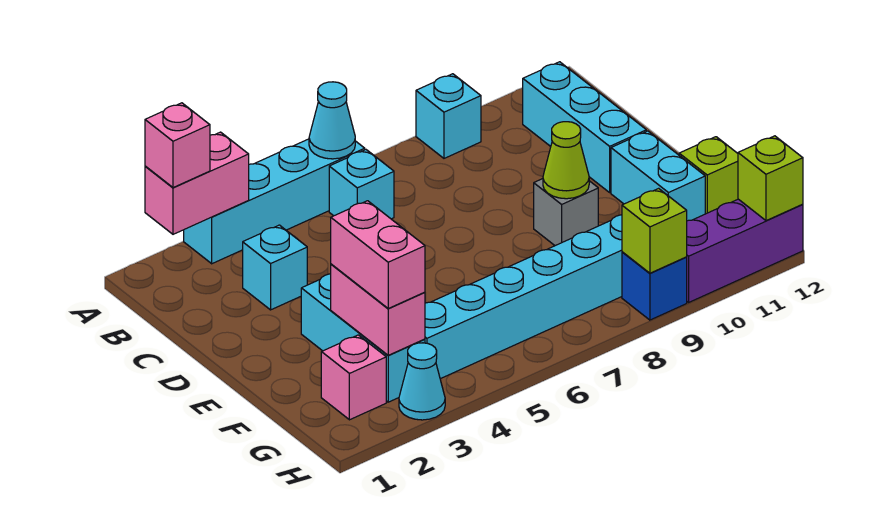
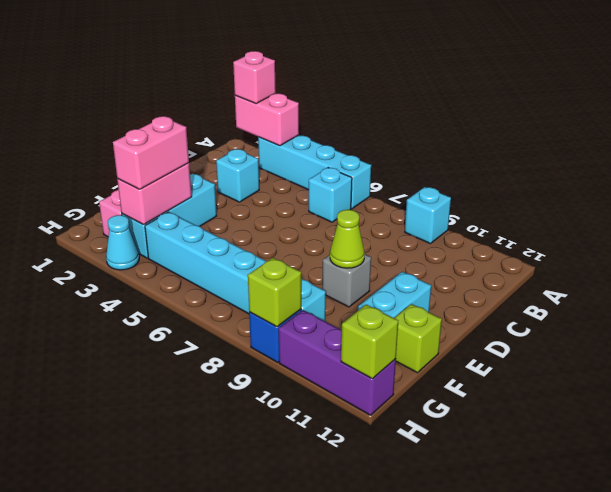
cyan cone A6 level 2 -> none
cyan brick B11:D11 level 1 -> none

